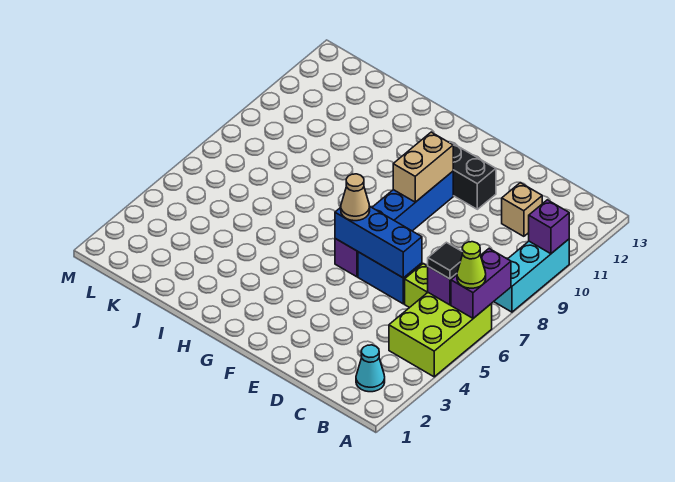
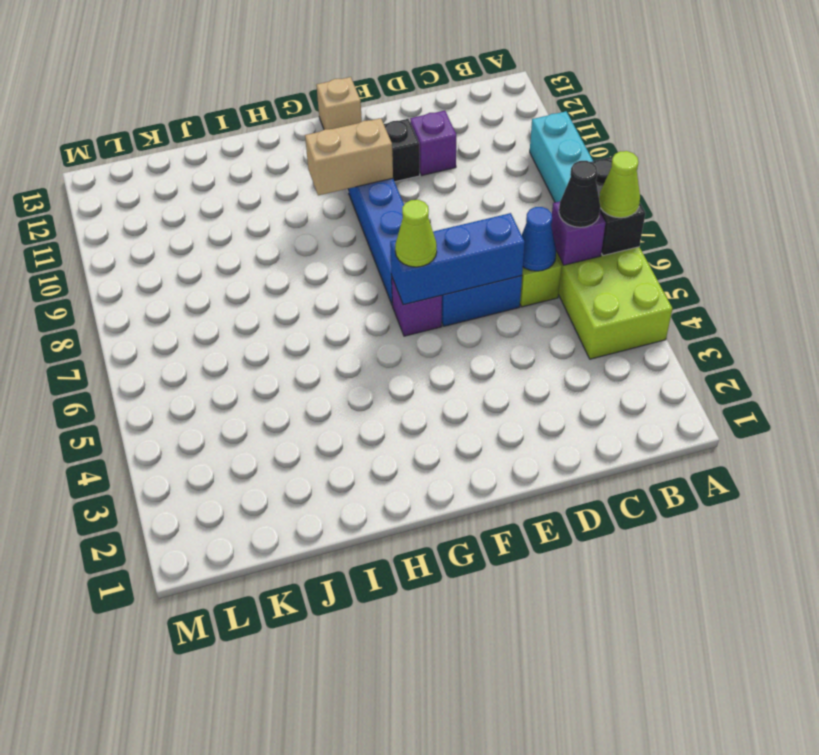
purple brick A6:A7 level 2 -> black brick A6:A7 level 2
purple brick A10 level 2 -> purple brick D11 level 1
cyan cone B2 level 1 -> none
black tile B6 level 3 -> black cone B6 level 3
none -> blue cone C6 level 2
tan brick C11 level 1 -> tan brick F13 level 1
tan cone F6 level 3 -> lime cone F6 level 3
tan brick F9:F10 level 2 -> tan brick F10:G10 level 2

